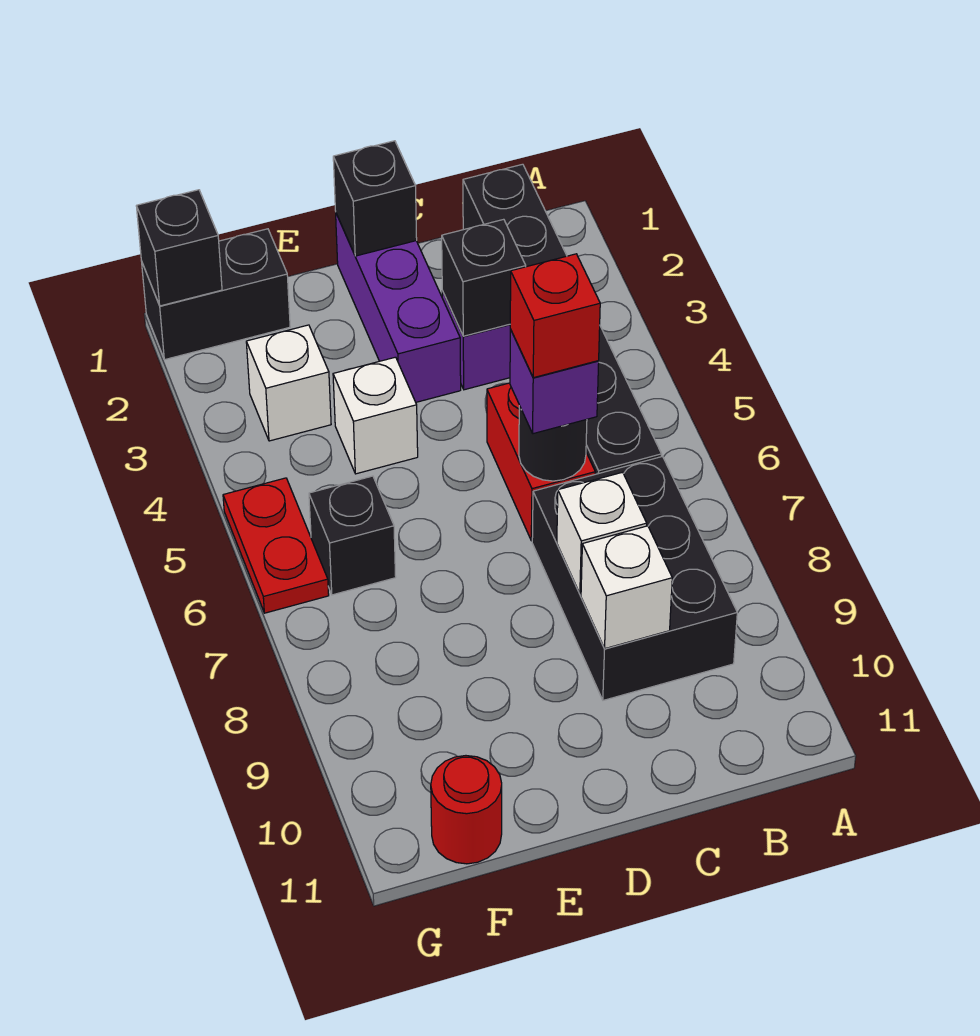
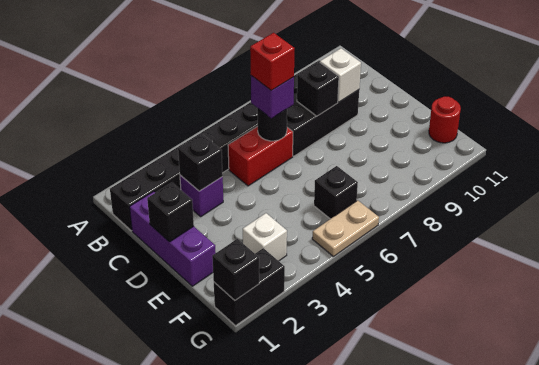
white brick C8 level 2 -> black brick C8 level 2
purple brick D1:D3 level 1 -> purple brick C1:E1 level 1
white brick E4 level 1 -> none
black brick F1:G1 level 1 -> black brick G1:G2 level 1
red plate G5:G6 level 1 -> tan plate G5:G6 level 1

